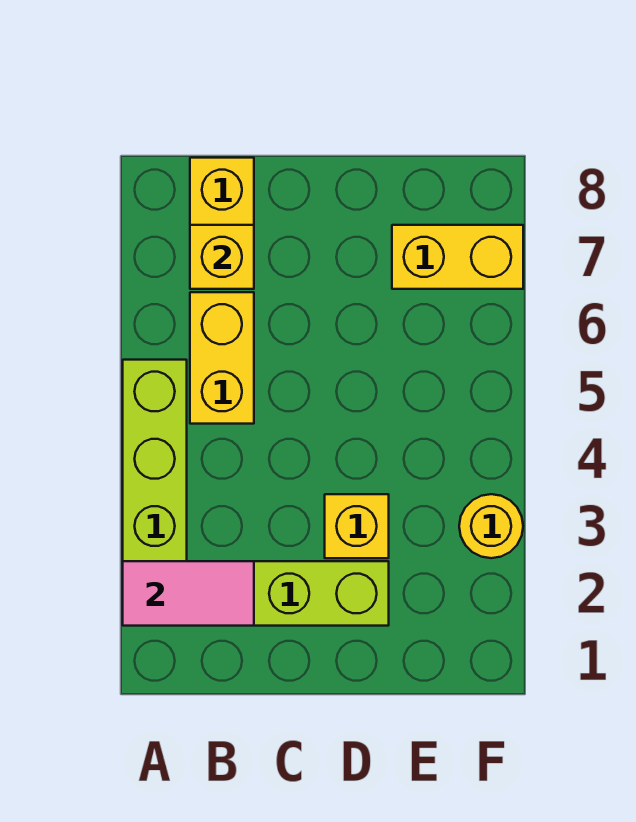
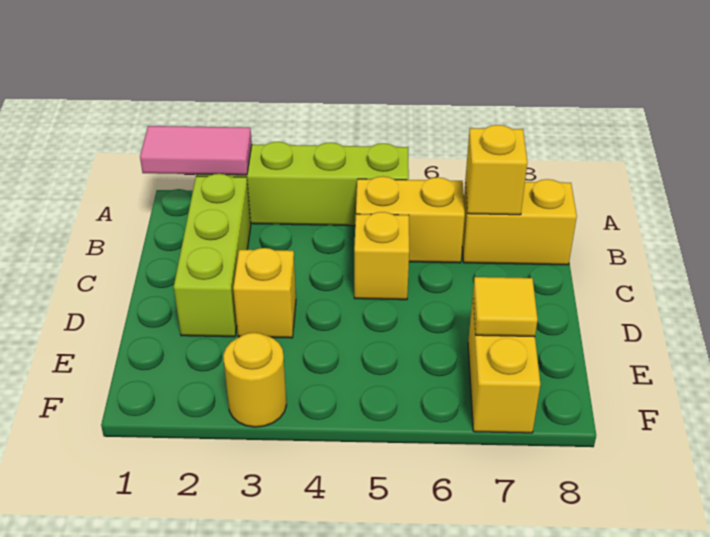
pink tile A2:B2 level 2 -> pink tile A1:A2 level 2
none -> yellow brick C5 level 1
none -> yellow tile E7 level 2

